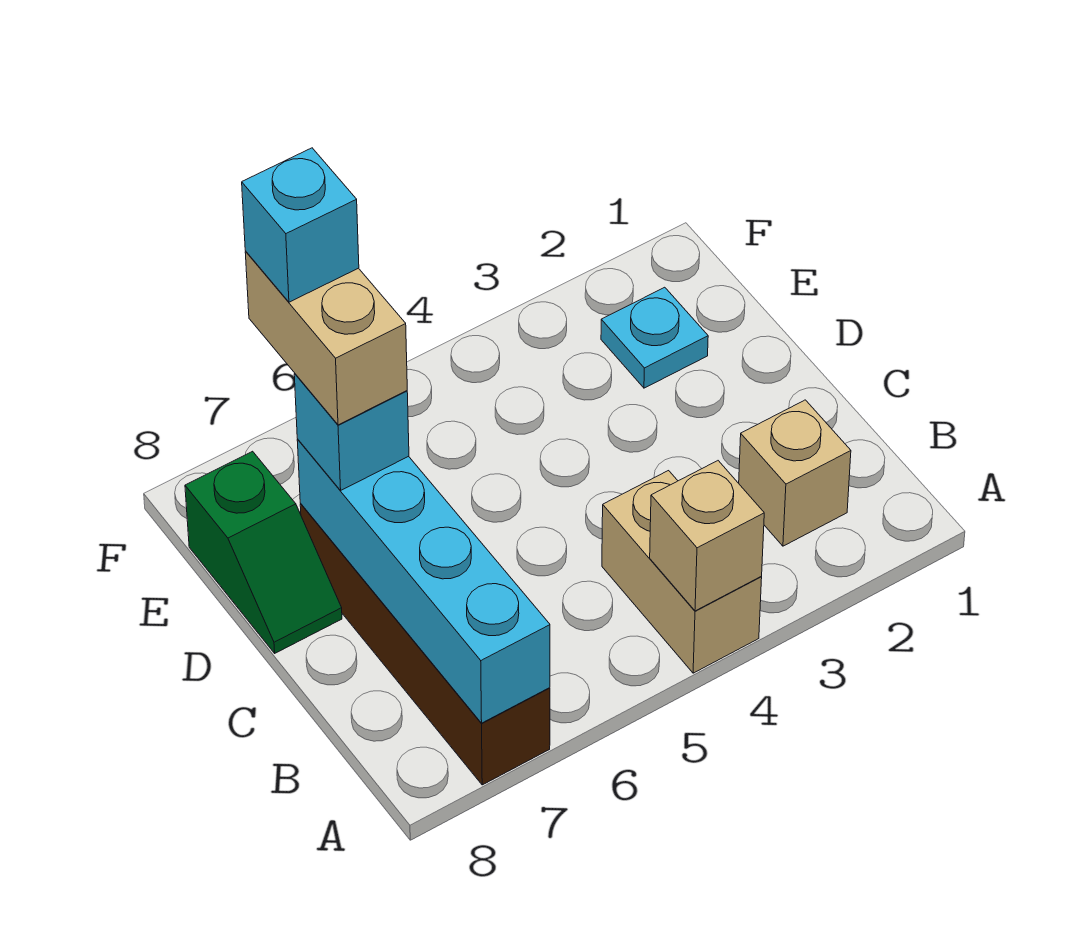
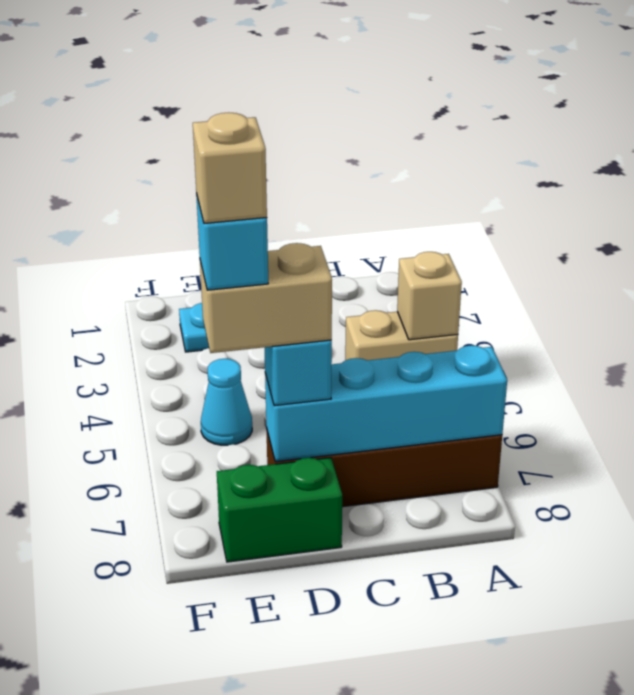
tan brick B2 level 1 -> tan brick E7 level 6
green slope D8:E8 level 1 top E -> green brick D8:E8 level 1
none -> cyan cone E5 level 1

